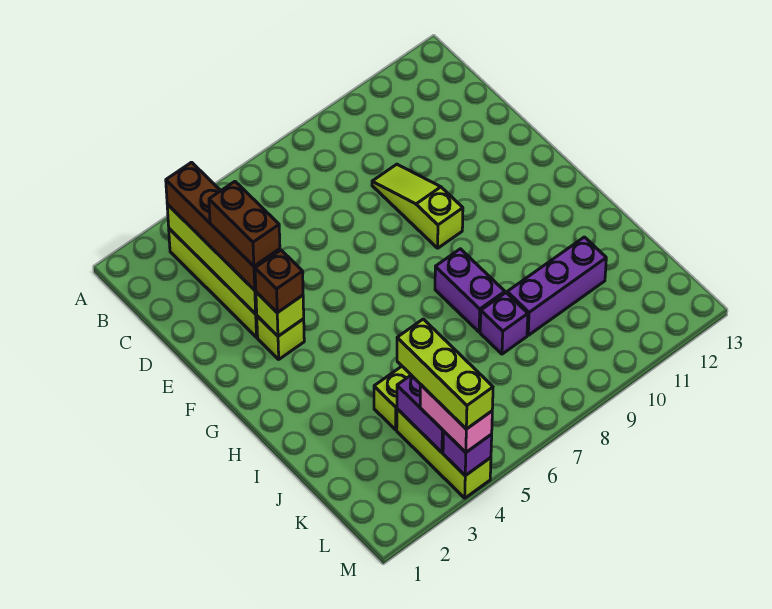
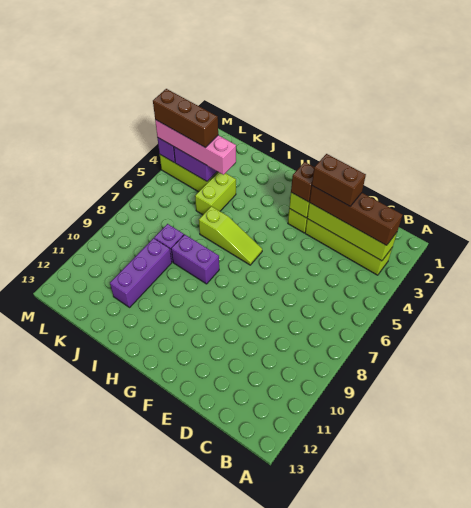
lime slope D9:F9 level 1 top F -> lime slope G6:I6 level 1 top I
lime brick K4:M4 level 4 -> brown brick K4:M4 level 4
pink brick L4:M4 level 3 -> pink brick J4:M4 level 3

